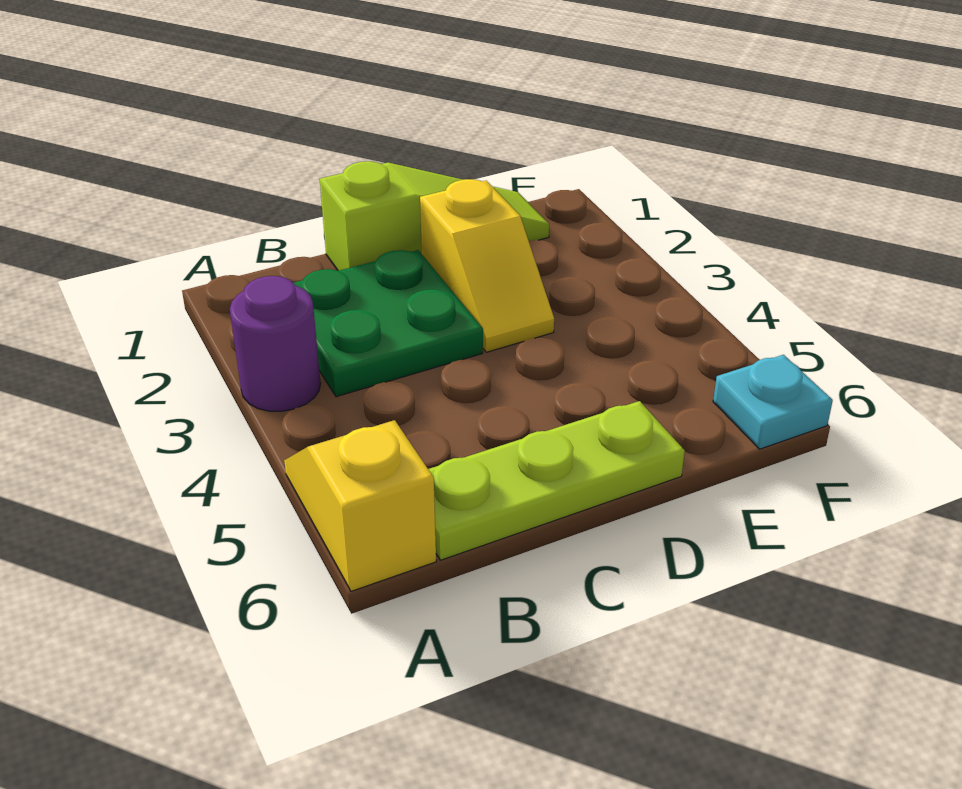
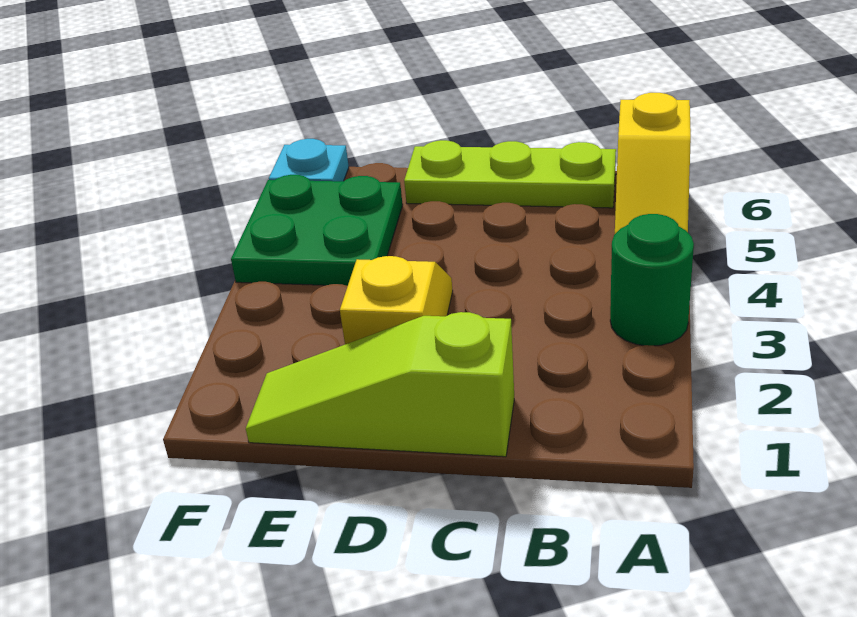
purple round brick A3 level 1 -> green round brick A3 level 1
green plate B2:C3 level 1 -> green plate E4:F5 level 1

